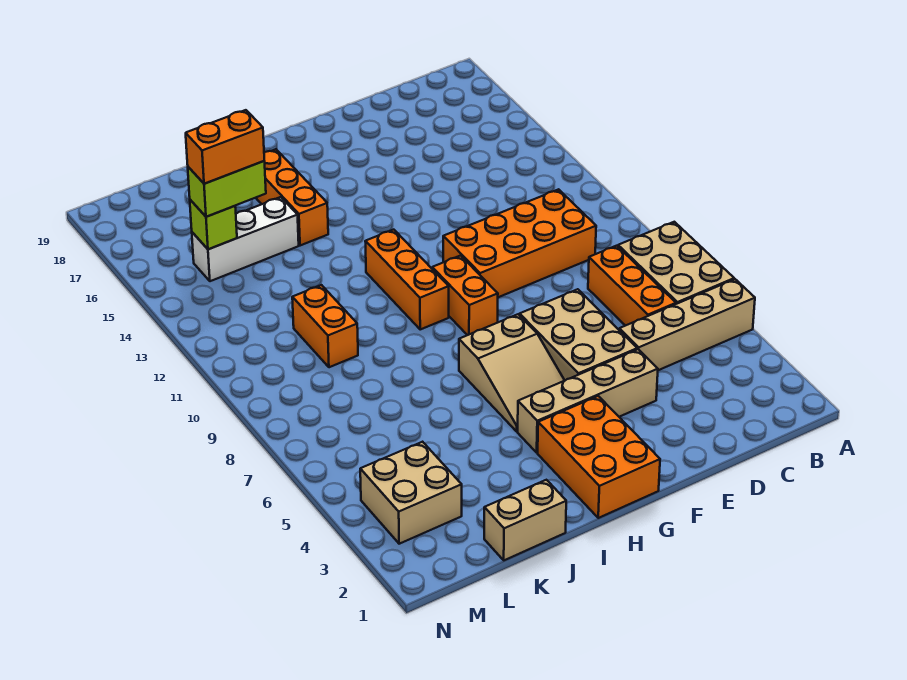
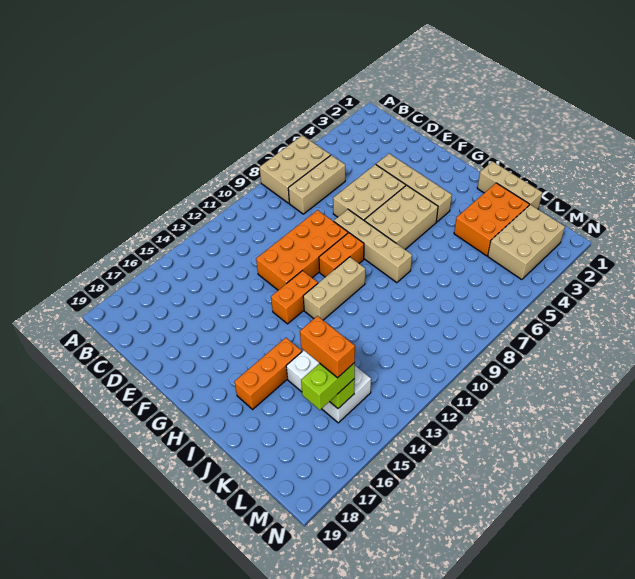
tan brick A5:D5 level 1 -> tan brick F8:I8 level 1
orange brick C6:C8 level 1 -> tan brick C6:C8 level 1
orange brick C10:F11 level 1 -> orange brick E9:F12 level 1
orange brick G1:H3 level 1 -> orange brick J2:K4 level 1
tan slope G5:H7 level 1 top 7 -> tan brick G5:H7 level 1
orange brick H10:H12 level 1 -> tan brick H10:H12 level 1
tan brick J1:K1 level 1 -> tan brick I1:K1 level 1
white brick J15:L15 level 1 -> white brick J14:L15 level 1
orange brick K10:K11 level 1 -> orange brick G12:G13 level 1
lime brick K15:L15 level 3 -> lime brick L15:L16 level 3
tan brick L3:M4 level 1 -> tan brick L2:M4 level 1

